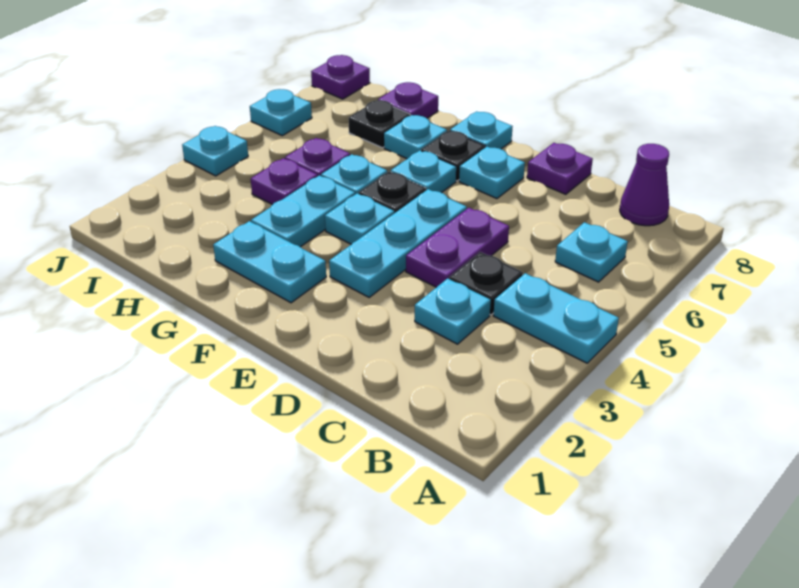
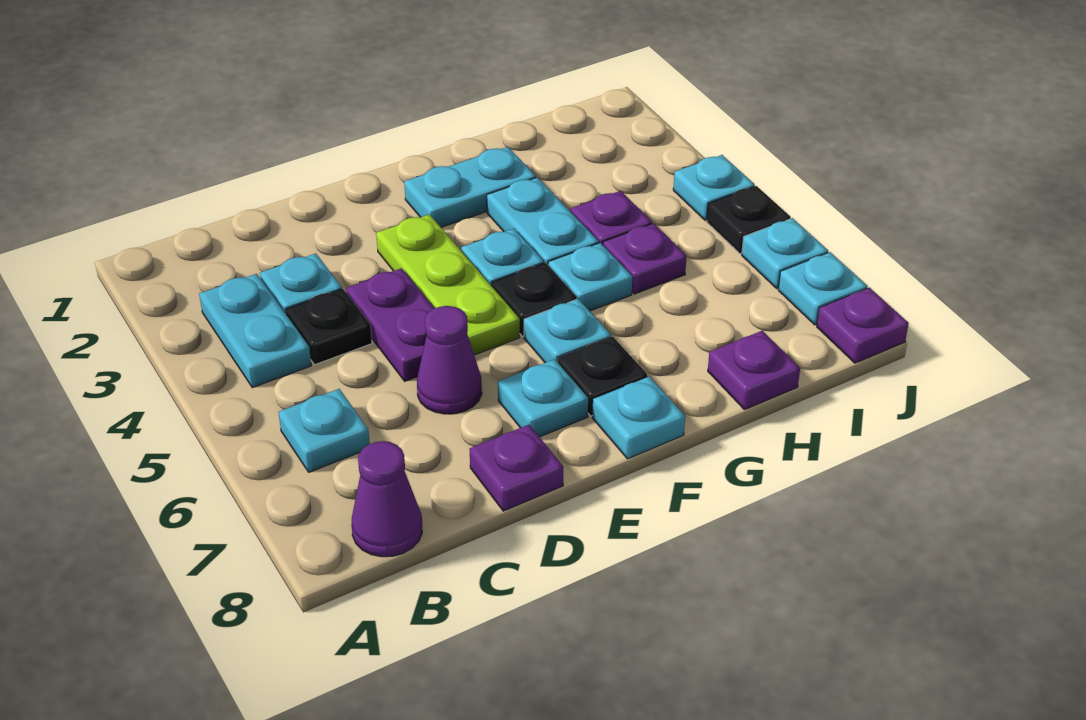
cyan plate A4:B4 level 1 -> cyan plate B3:B4 level 1
none -> purple cone D6 level 1
cyan plate E3:E5 level 1 -> lime plate E3:E5 level 1
cyan plate G7 level 1 -> cyan plate J7 level 1
black plate H7 level 1 -> black plate J5 level 1

